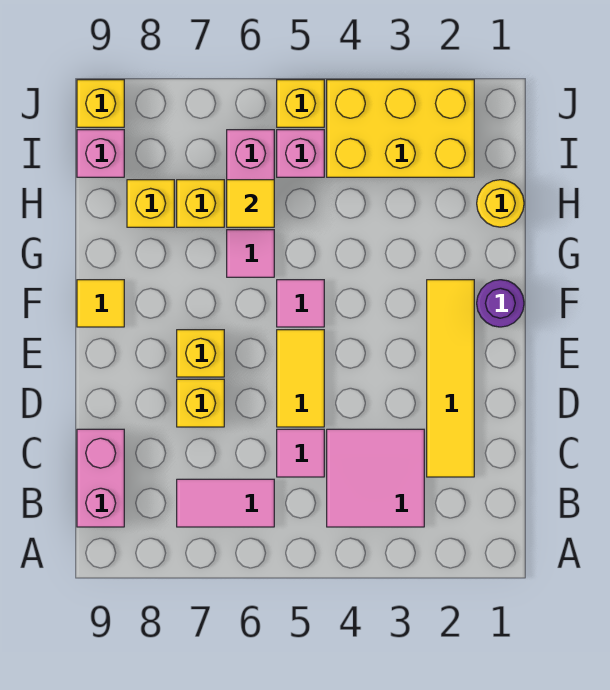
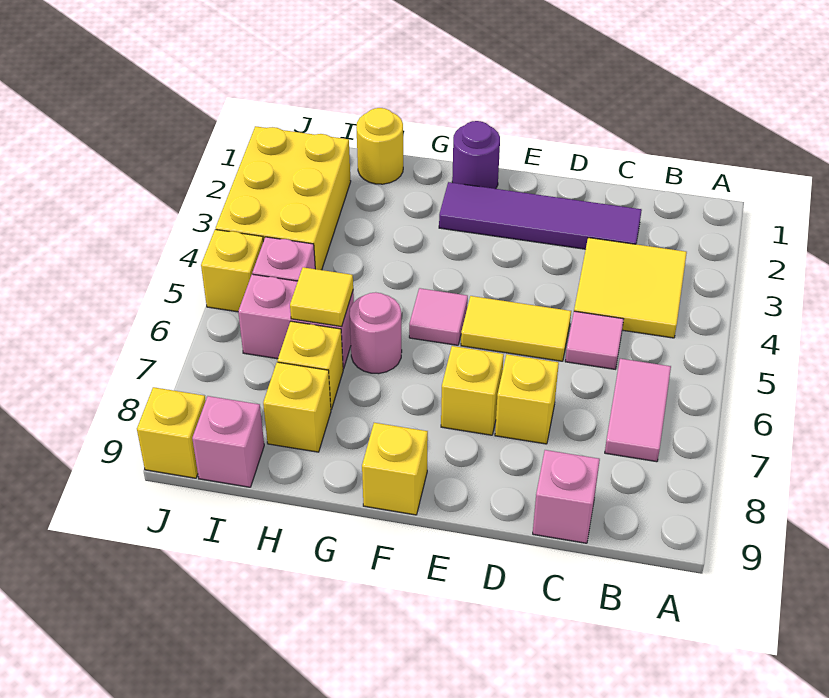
pink tile B3:C4 level 1 -> yellow tile B3:C4 level 1
pink brick B9:C9 level 1 -> pink brick C9 level 1
yellow tile C2:F2 level 1 -> purple tile C2:F2 level 1
yellow tile F9 level 1 -> yellow brick F9 level 1
pink tile G6 level 1 -> pink round brick G6 level 1

